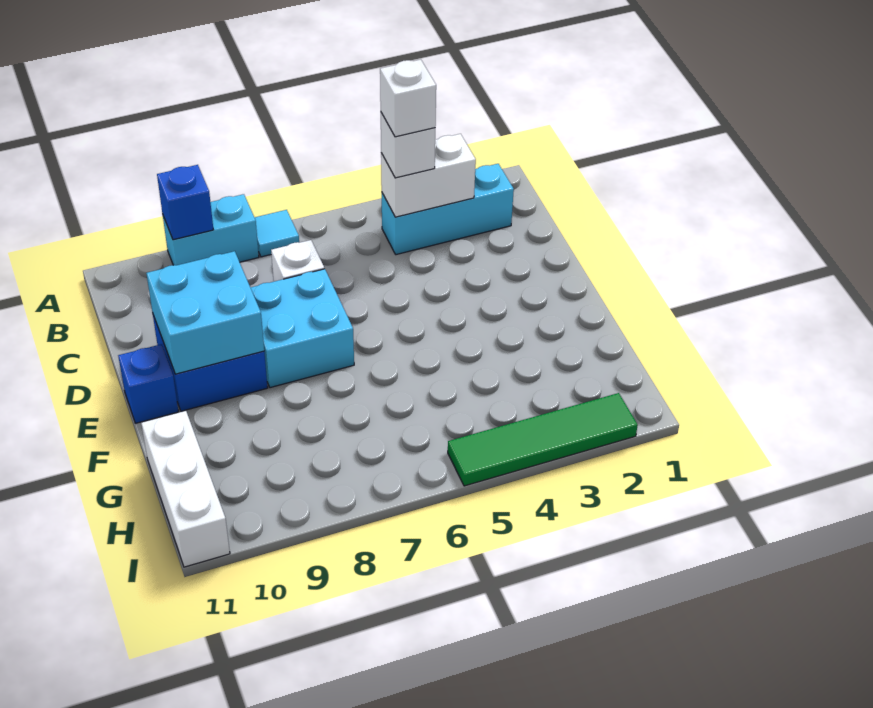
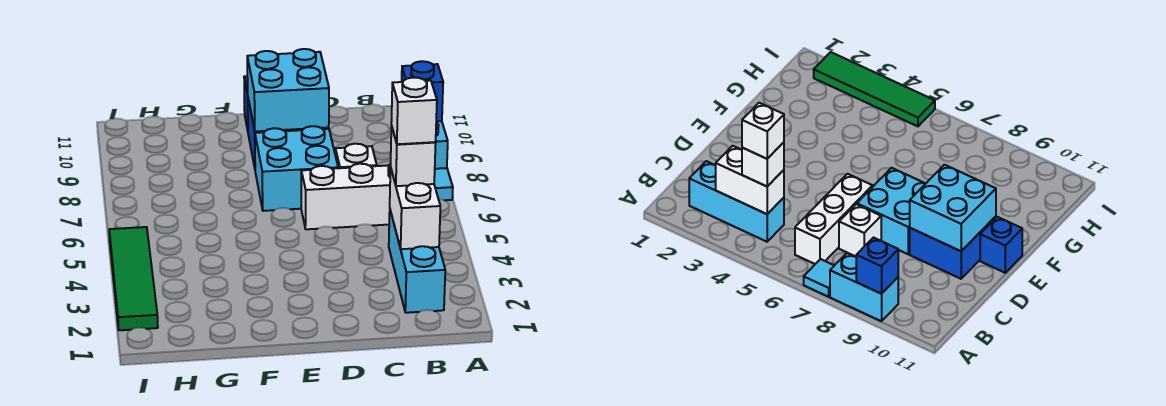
white brick G11:I11 level 1 -> white brick B6:D6 level 1

